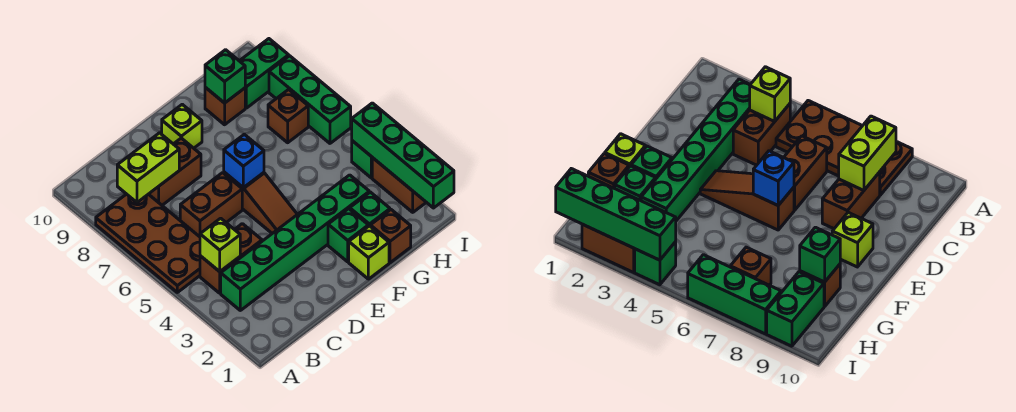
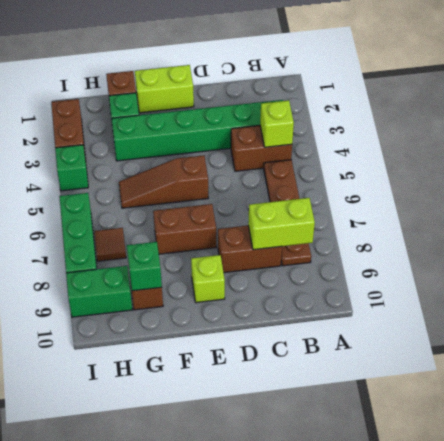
brown plate A5:B8 level 1 -> brown plate B5:B8 level 1
brown brick C6:D6 level 1 -> brown brick E7:F7 level 1
brown slope E4:E6 level 1 top 6 -> brown slope E5:G5 level 1 top E
blue brick E6 level 2 -> none
lime brick F1 level 1 -> lime brick E1:F1 level 1
green brick F2 level 1 -> none
brown brick H7 level 1 -> brown tile H7 level 1
green brick I1:I4 level 2 -> none

